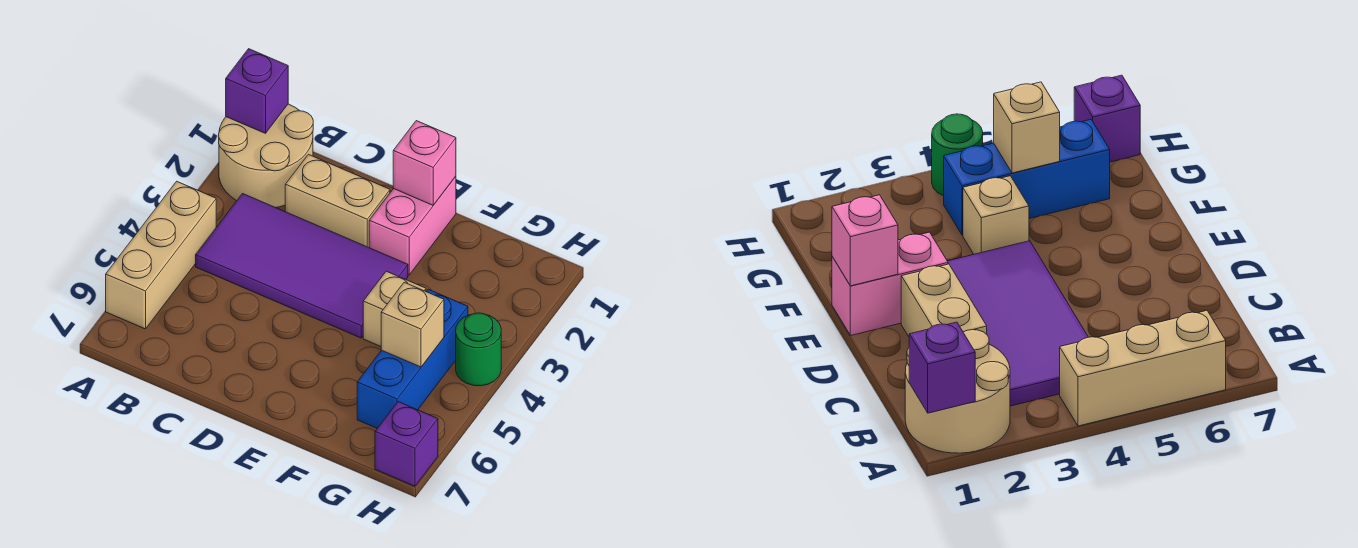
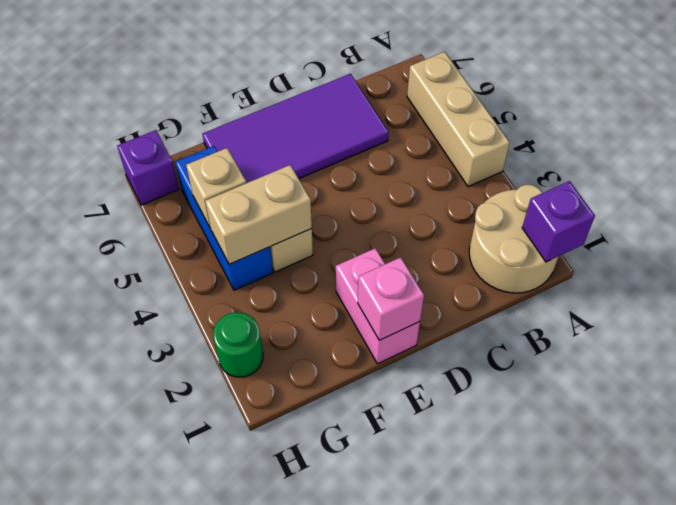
purple tile B3:E4 level 1 -> purple tile C6:F7 level 1
tan brick C2:D2 level 1 -> tan brick F4:G4 level 2
green round brick H4 level 1 -> green round brick H2 level 1

